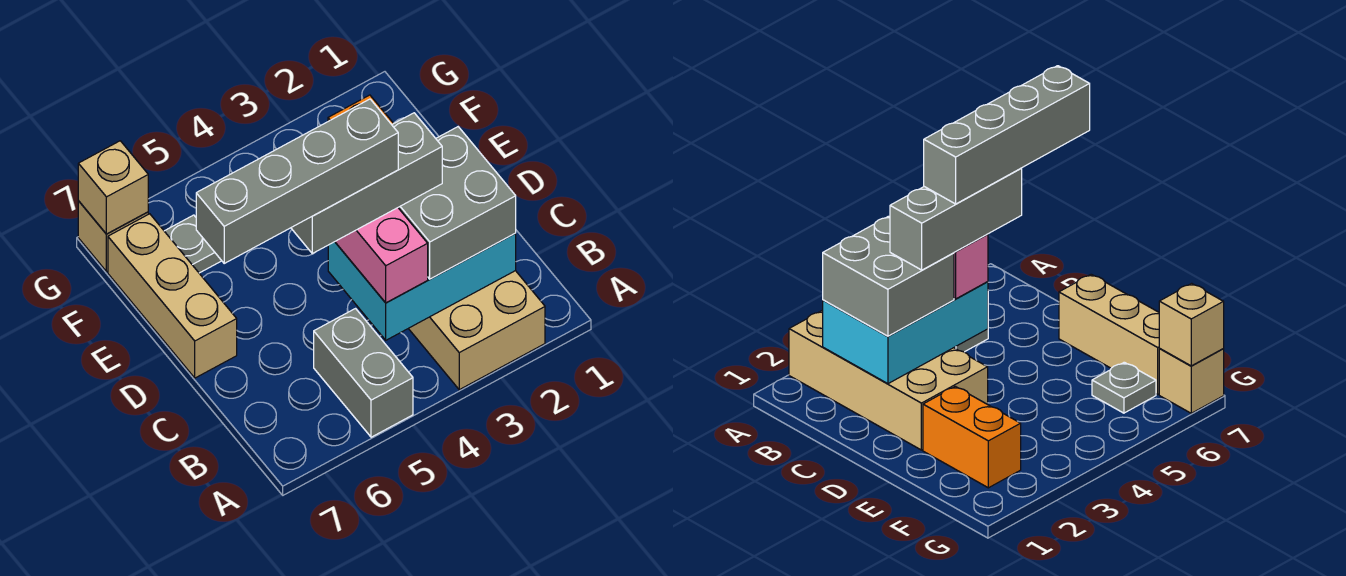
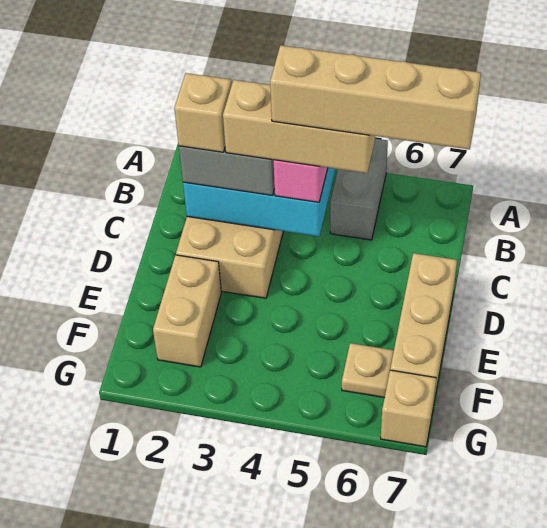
grey brick C3:C5 level 4 -> tan brick C3:C5 level 4
grey brick C4:C7 level 5 -> tan brick C4:C7 level 5
orange brick E2:F2 level 1 -> tan brick E2:F2 level 1
grey plate F6 level 1 -> tan plate F6 level 1
tan brick G7 level 2 -> tan brick C2 level 4

